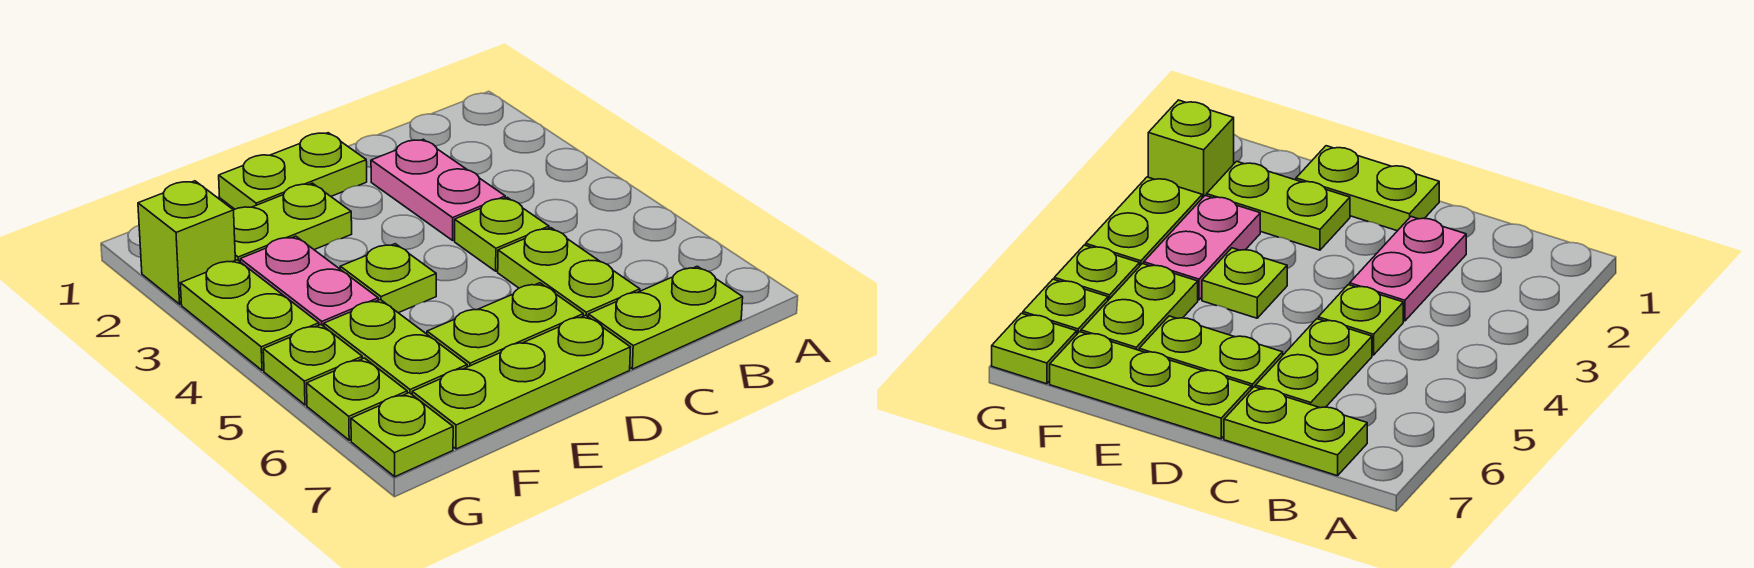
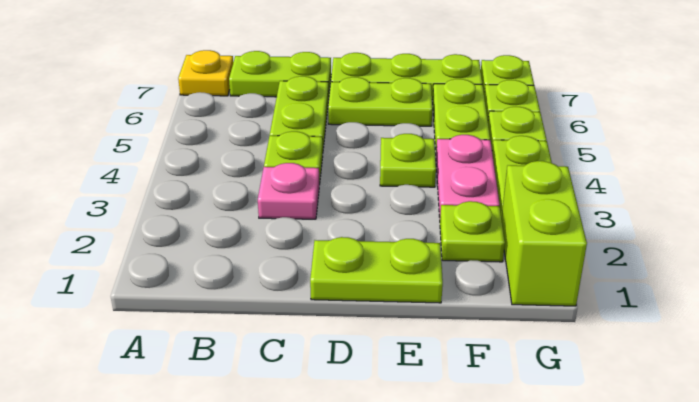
none -> yellow plate A7 level 1
pink plate C2:C3 level 1 -> pink plate C3 level 1
lime plate E2:F2 level 1 -> lime plate F2 level 1
lime brick G2 level 1 -> lime brick G1:G2 level 1

